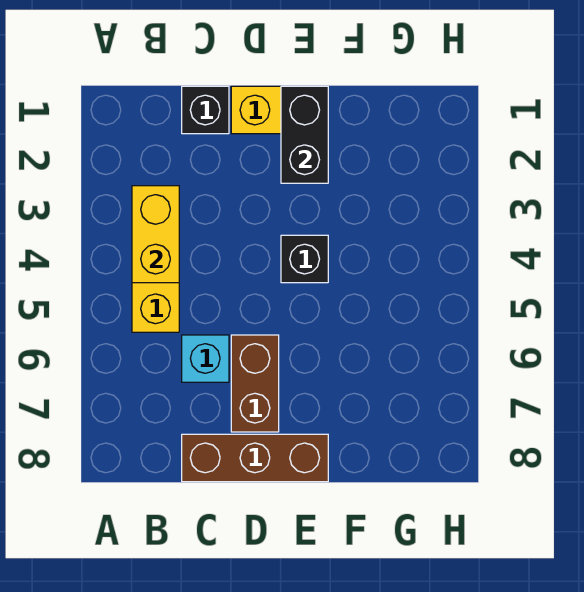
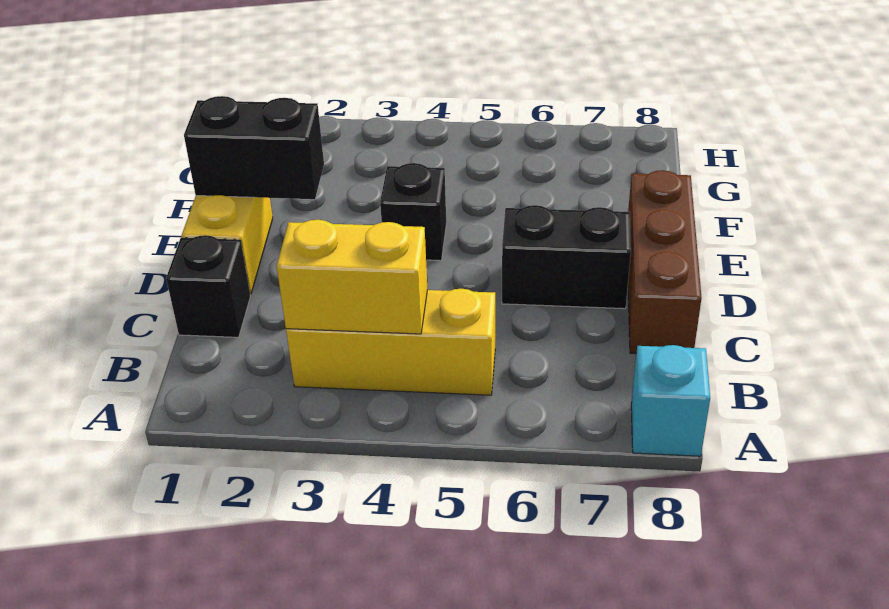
cyan brick C6 level 1 -> cyan brick A8 level 1
brown brick D6:D7 level 1 -> black brick D6:D7 level 1

